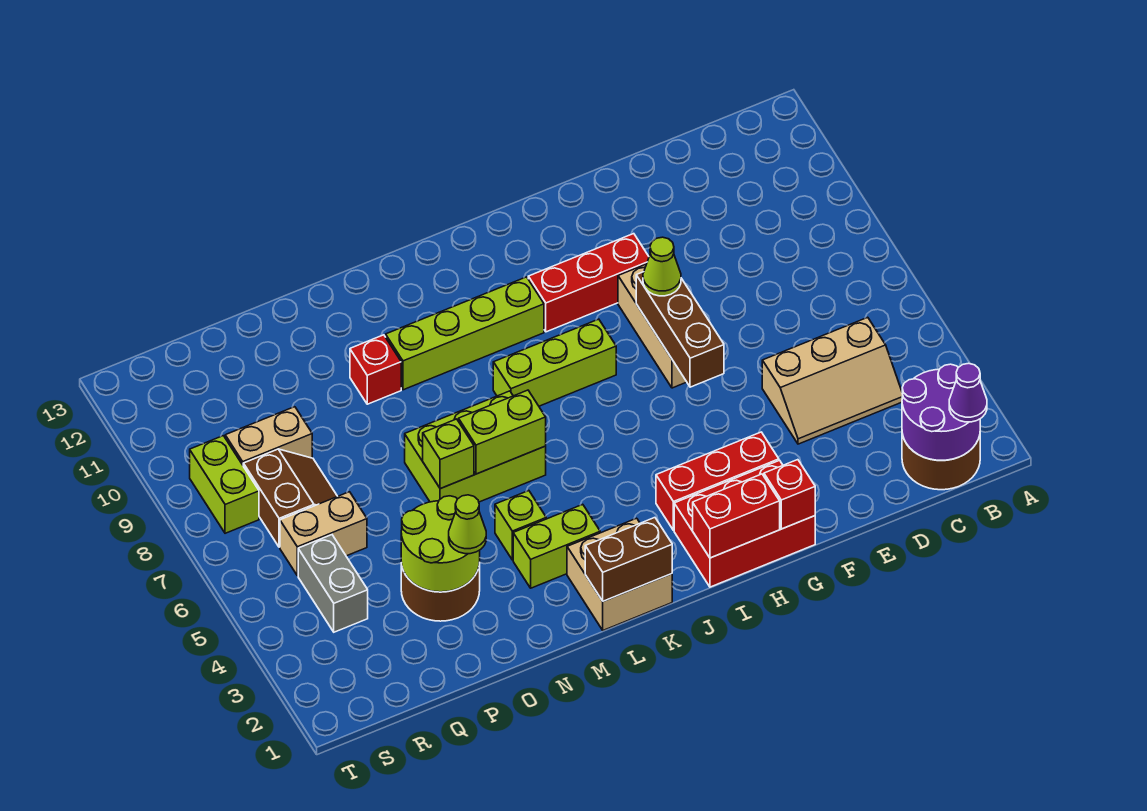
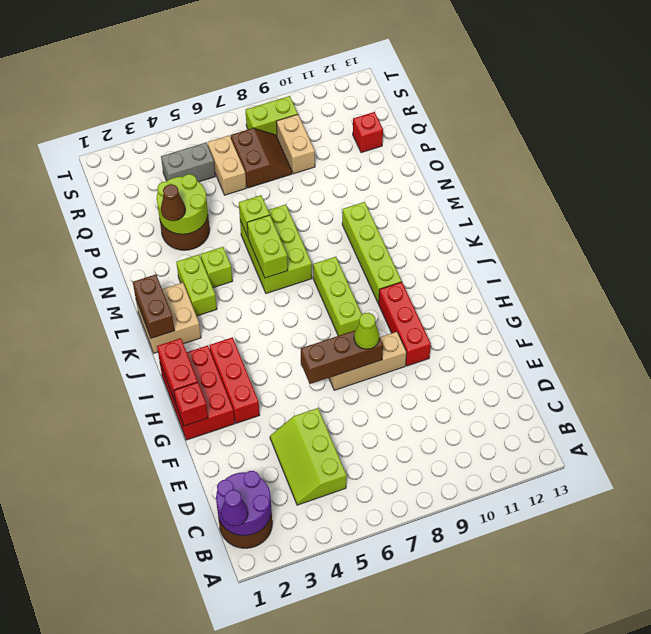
tan slope C4:E5 level 1 top 5 -> lime slope C4:E5 level 1 top 5
red brick N10 level 1 -> red brick Q12 level 1
lime cone O3 level 3 -> brown cone O3 level 3
brown slope Q7:R8 level 1 top R -> brown slope Q7:R8 level 1 top 7

